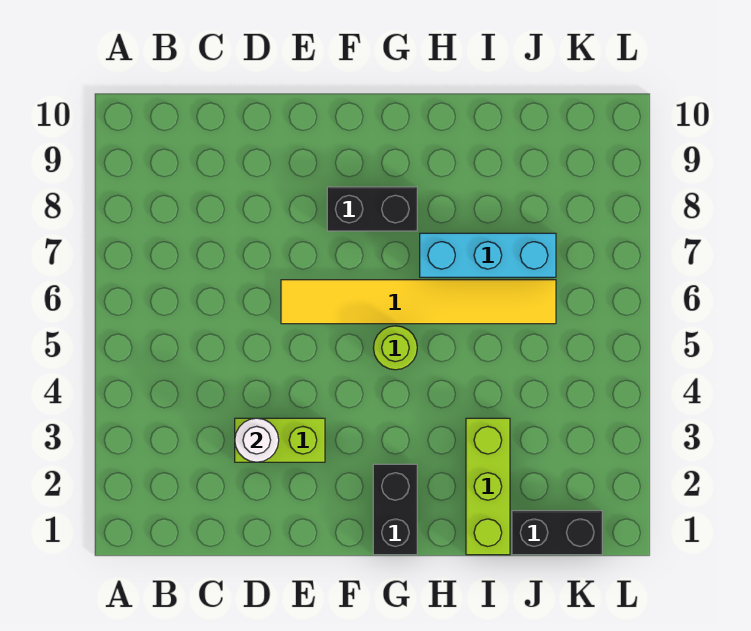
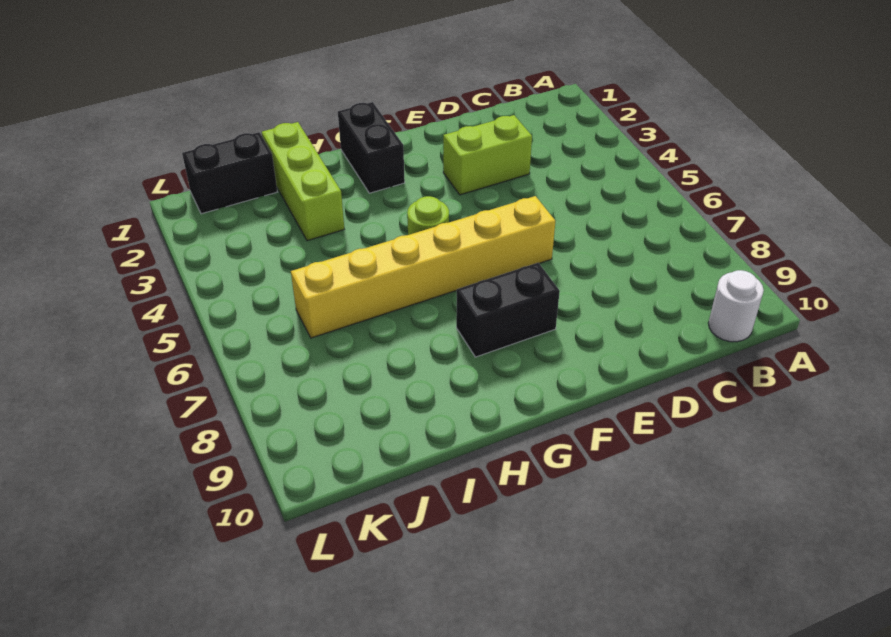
white round brick D3 level 2 -> white round brick B10 level 1
yellow tile E6:J6 level 1 -> yellow brick E6:J6 level 1
cyan brick H7:J7 level 1 -> none

